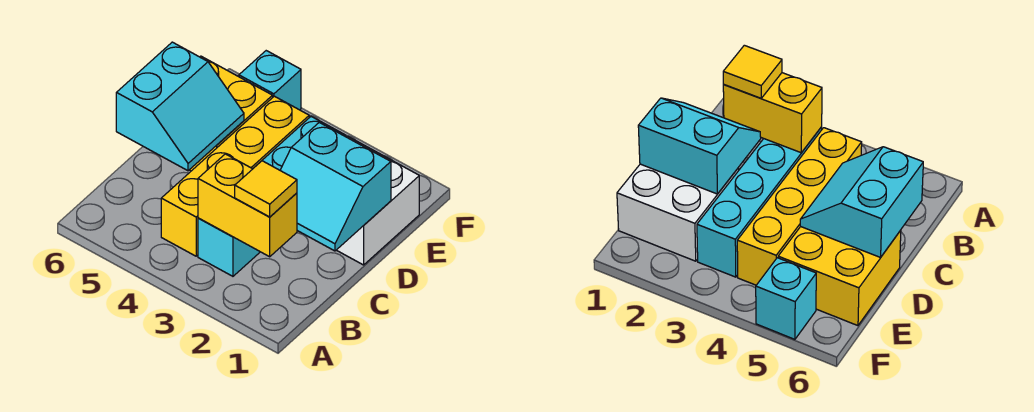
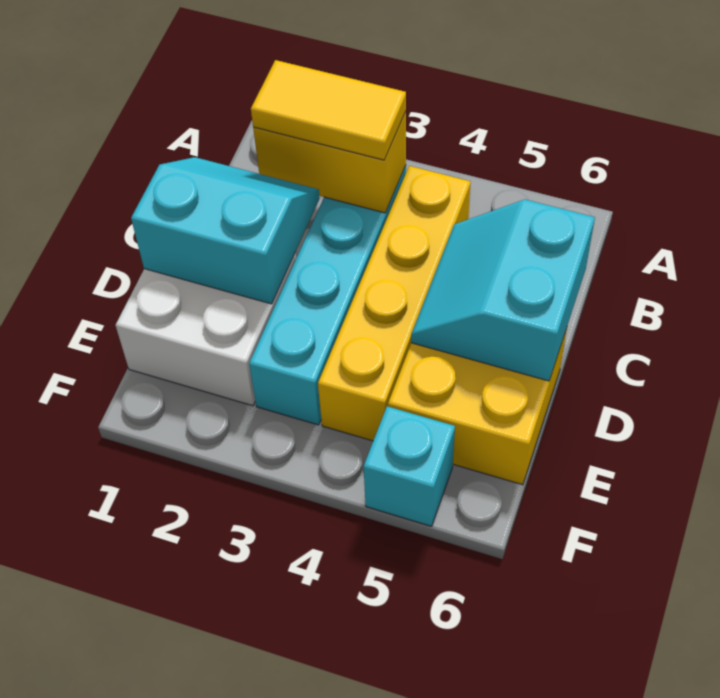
yellow tile B2 level 3 -> yellow tile B2:B3 level 3

